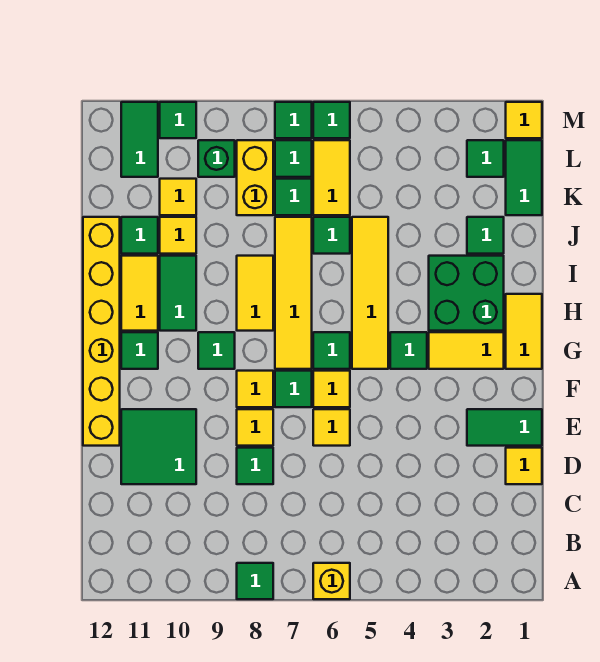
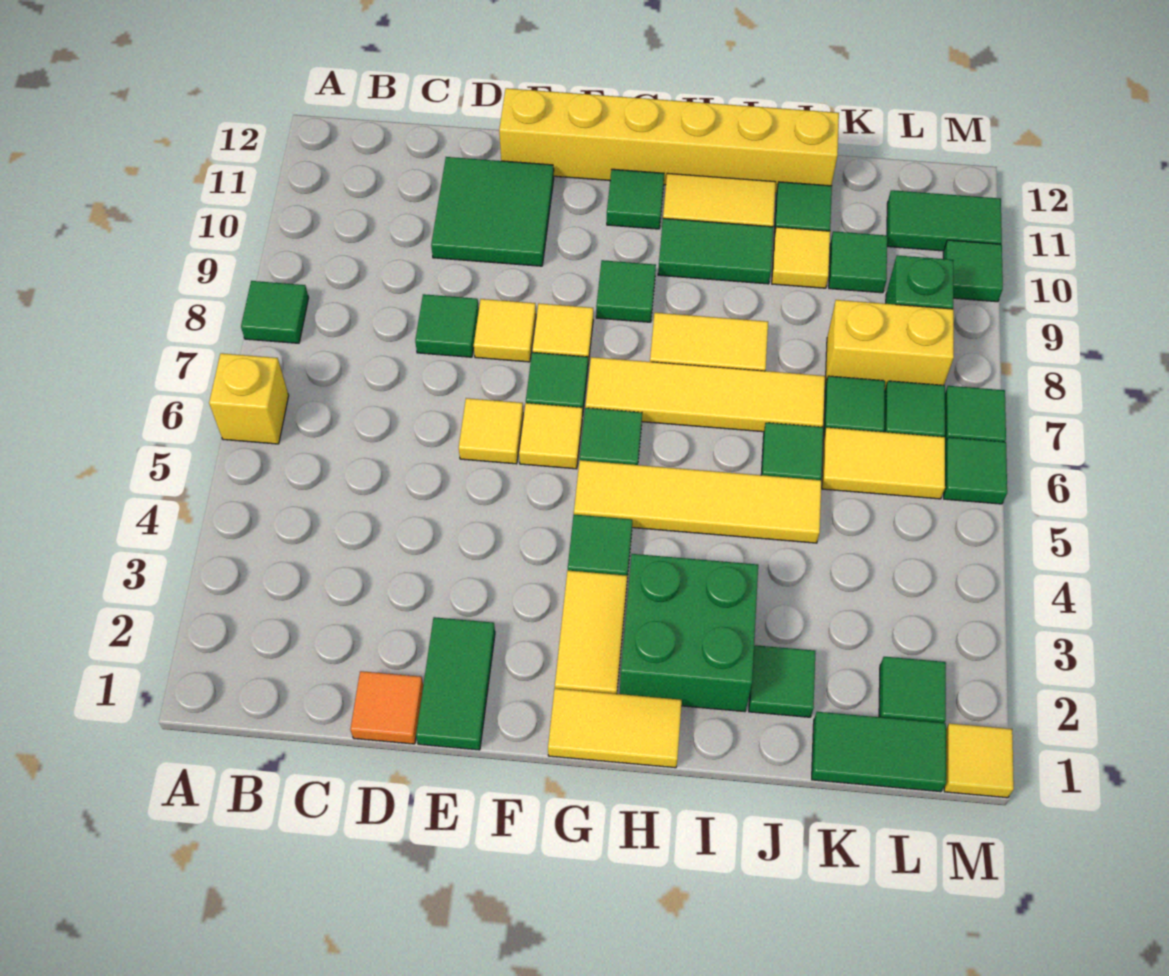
yellow tile D1 level 1 -> orange tile D1 level 1
yellow tile K10 level 1 -> green tile K10 level 1

